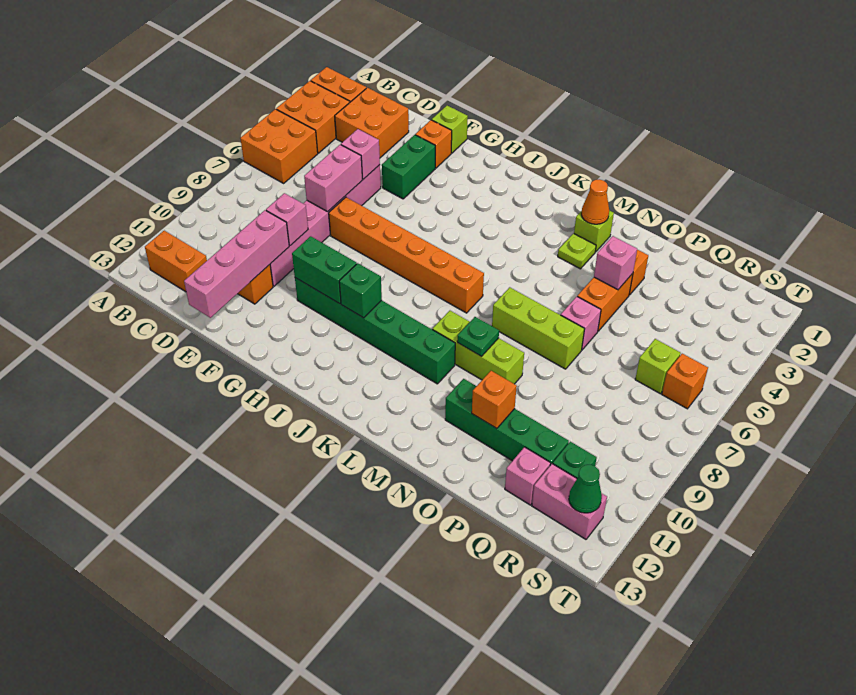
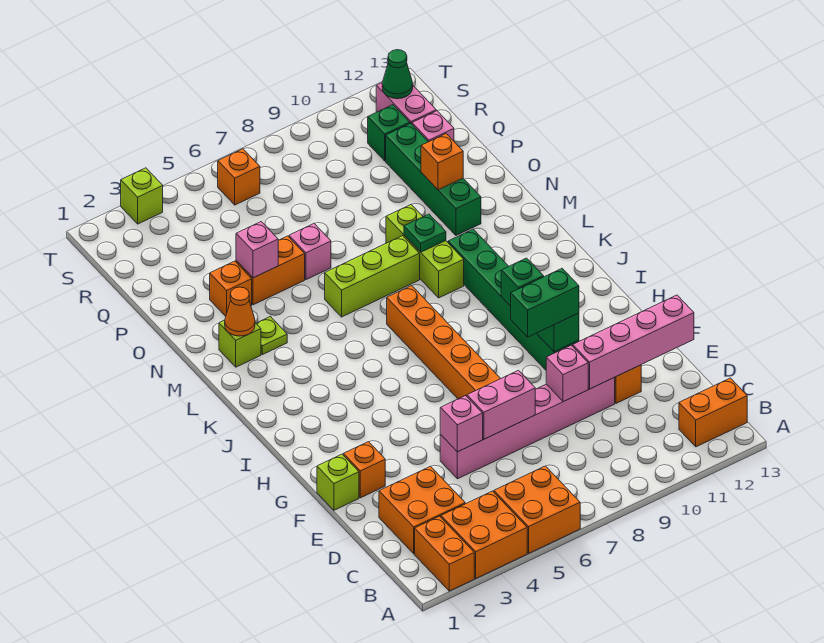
orange brick B12:C12 level 1 -> orange brick B12:B13 level 1
green brick F3:F4 level 1 -> green brick G9:G10 level 3
lime brick M7:O7 level 1 -> lime brick M6:M8 level 1
lime brick R6 level 1 -> lime brick T3 level 1

